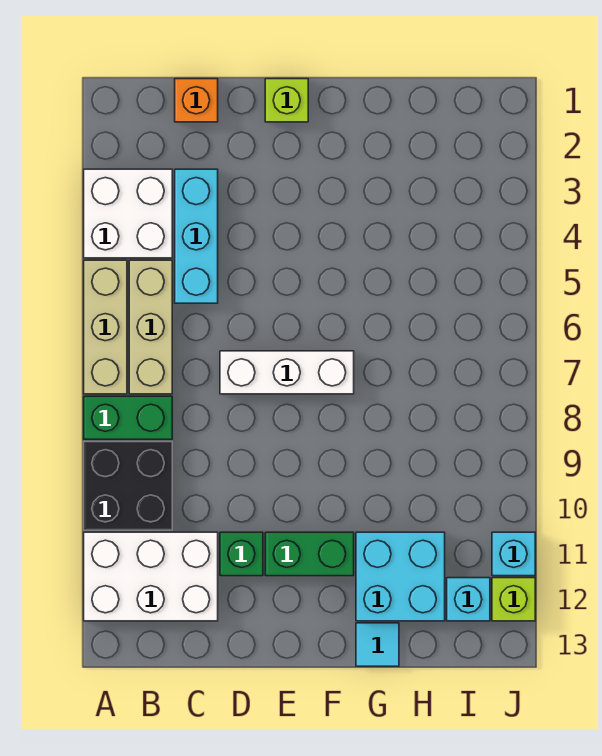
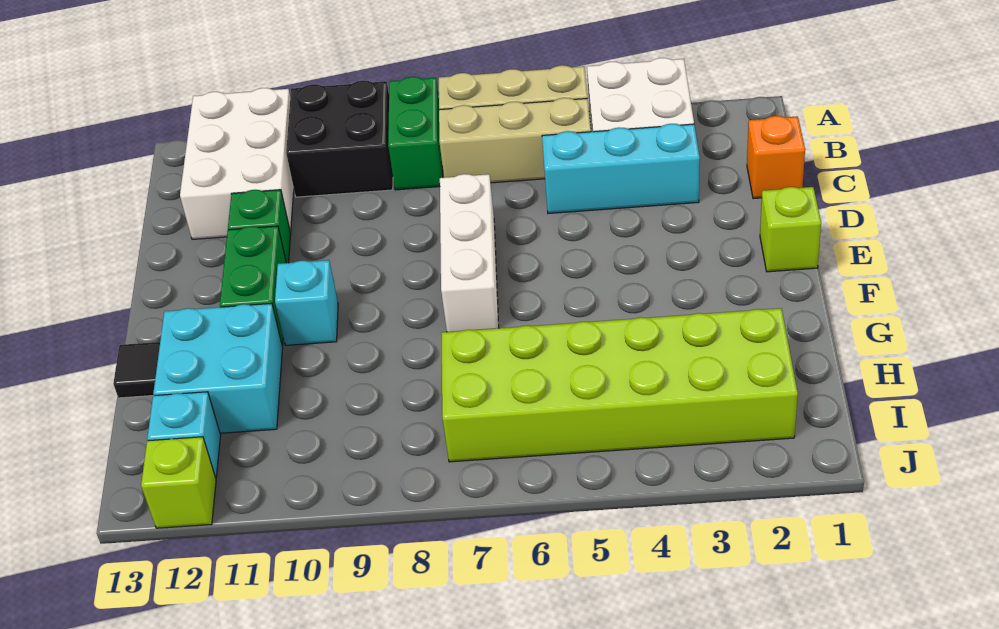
cyan tile G13 level 1 -> black tile G13 level 1
none -> lime brick H2:I7 level 1
cyan brick J11 level 1 -> cyan brick F10 level 1

